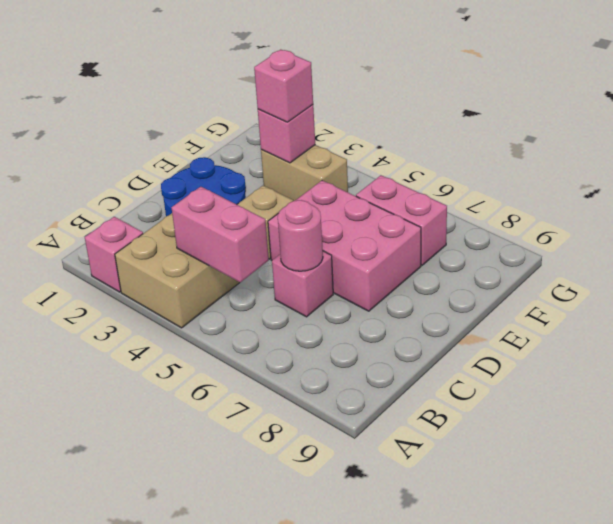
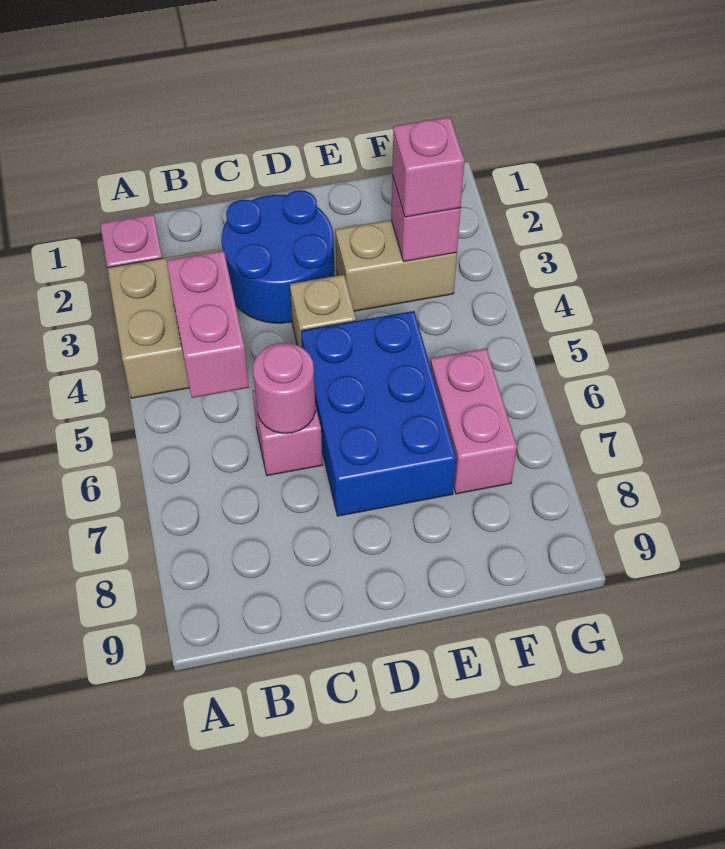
pink brick D5:E7 level 1 -> blue brick D5:E7 level 1
tan brick F3:F4 level 1 -> tan brick E3:F3 level 1

